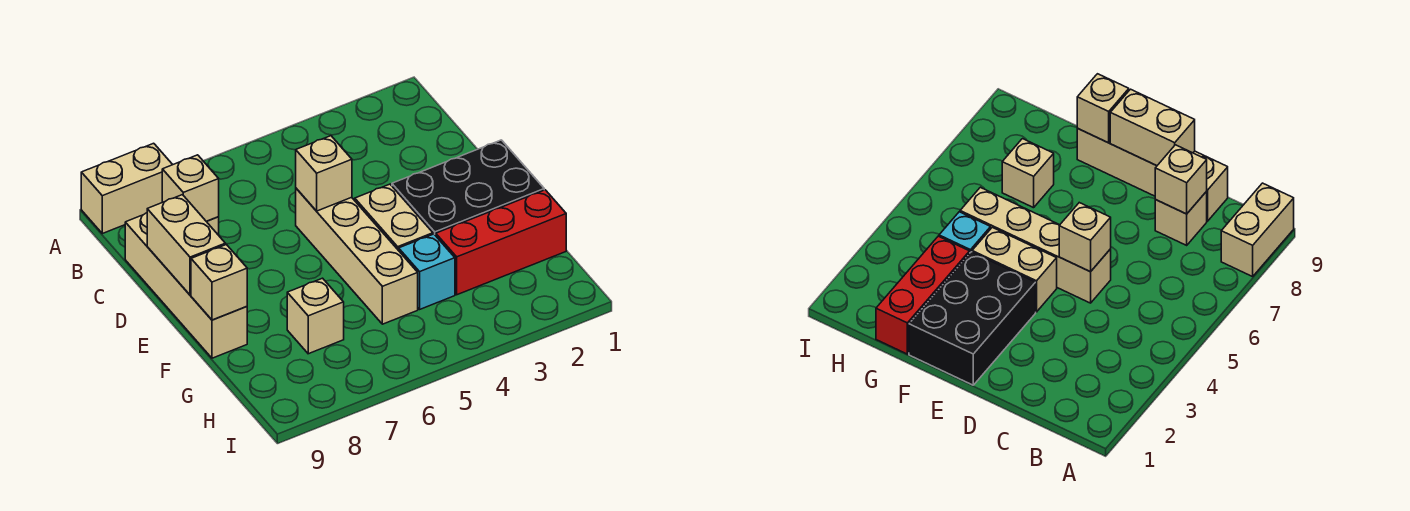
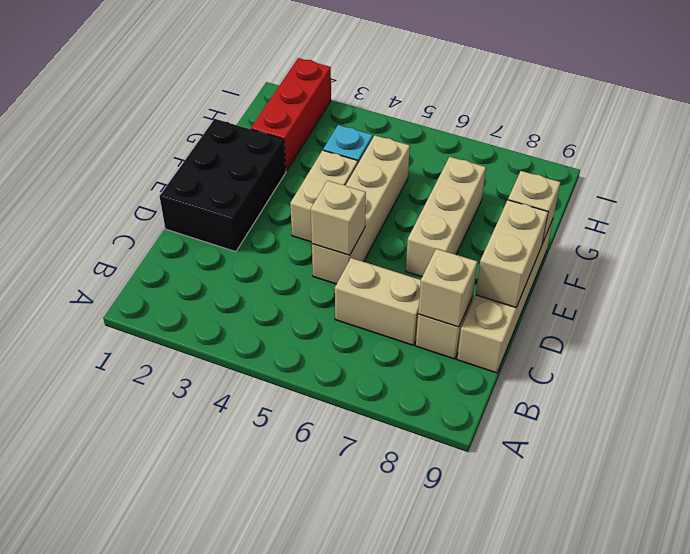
tan brick A8:A9 level 1 -> tan brick C6:C7 level 1
black brick E1:F3 level 1 -> black brick D1:F2 level 1
red brick G1:G3 level 1 -> red brick G2:I2 level 1
tan brick G7 level 1 -> tan brick E7:G7 level 1

